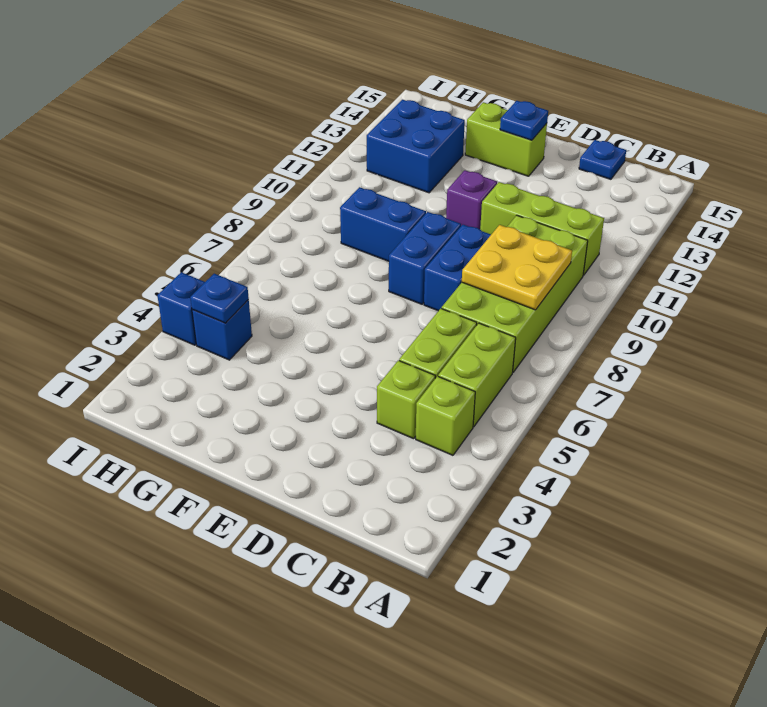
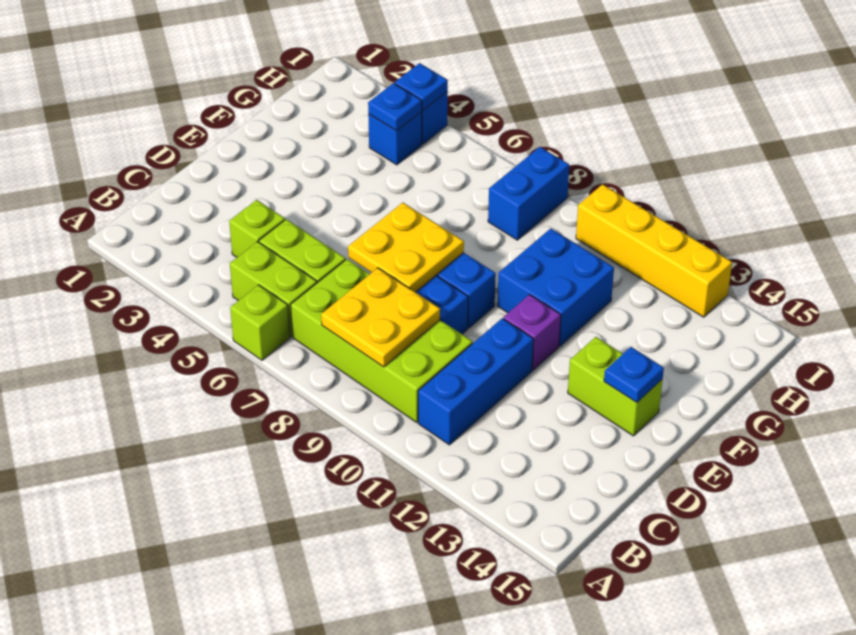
lime brick B4 level 1 -> lime brick A6 level 1
lime brick B11:D11 level 1 -> blue brick B11:D11 level 1
blue plate C15 level 1 -> blue plate I4 level 2
none -> yellow plate D7:E8 level 2
lime brick E14:F14 level 1 -> lime brick E13:E14 level 1
blue brick F9:G9 level 1 -> blue brick H8:I8 level 1
blue brick G12:H13 level 1 -> blue brick F10:G11 level 1
none -> yellow brick I10:I13 level 1

